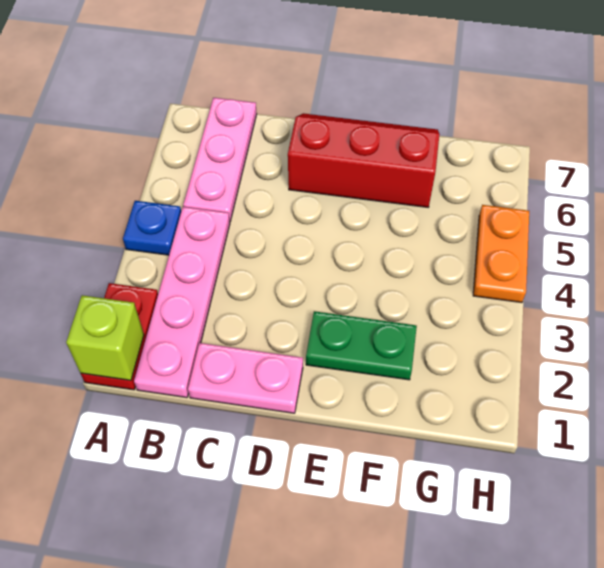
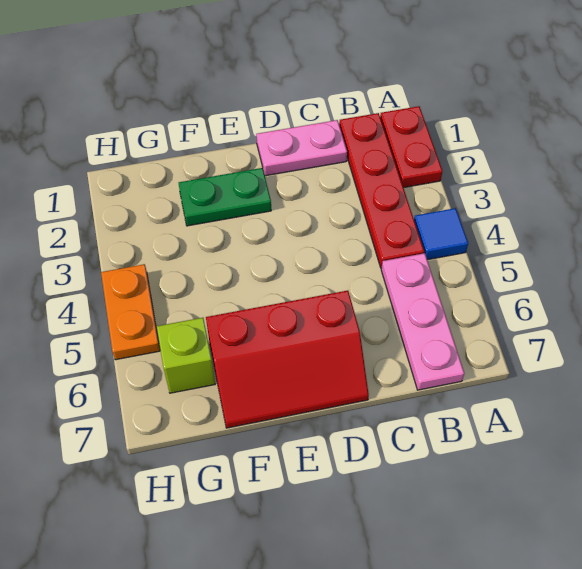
lime brick A1 level 2 -> lime brick G6 level 1
blue plate A4 level 1 -> blue tile A4 level 1
pink plate B1:B4 level 1 -> red plate B1:B4 level 1

